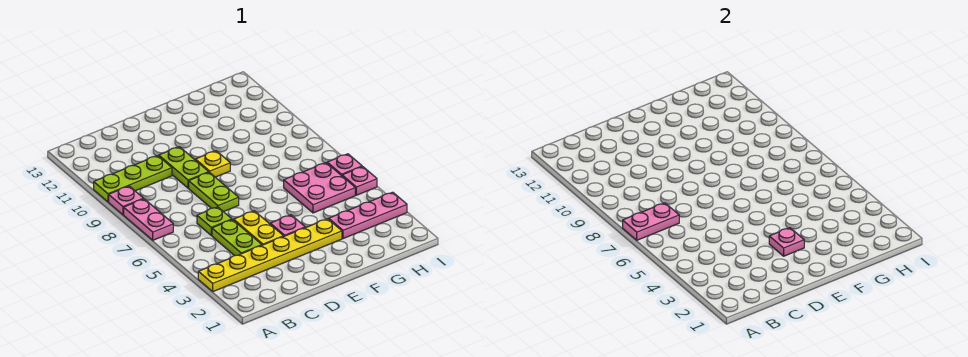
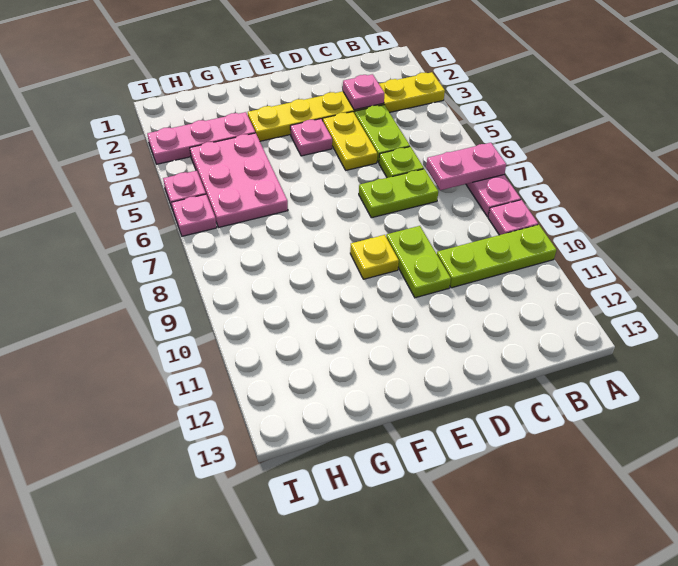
lime plate D7:D8 level 1 -> lime plate C7:D7 level 1
pink plate E3 level 2 -> pink plate C3 level 2
pink plate G5:H6 level 1 -> pink plate G4:H6 level 1

